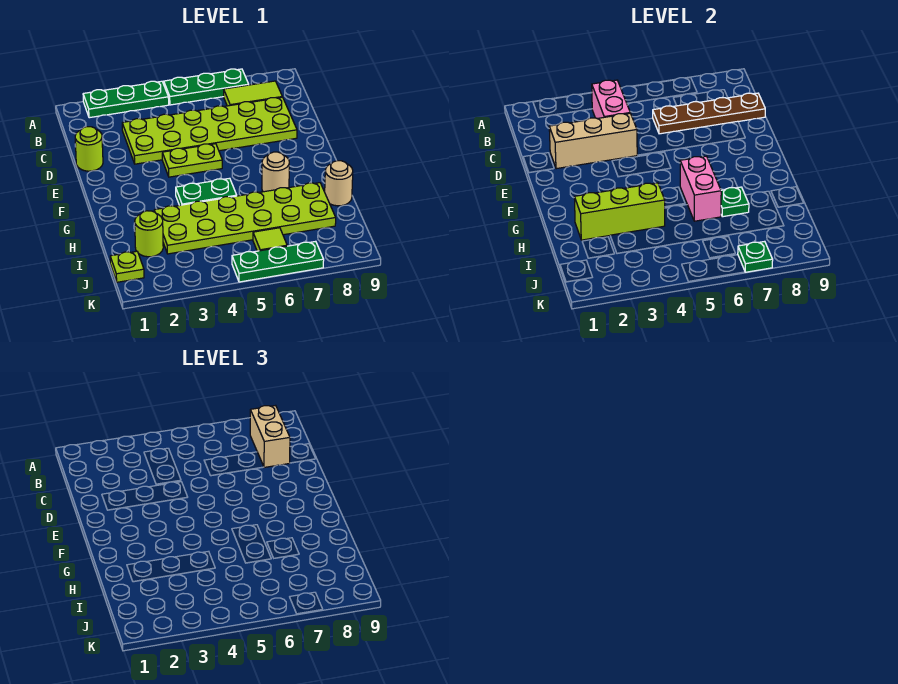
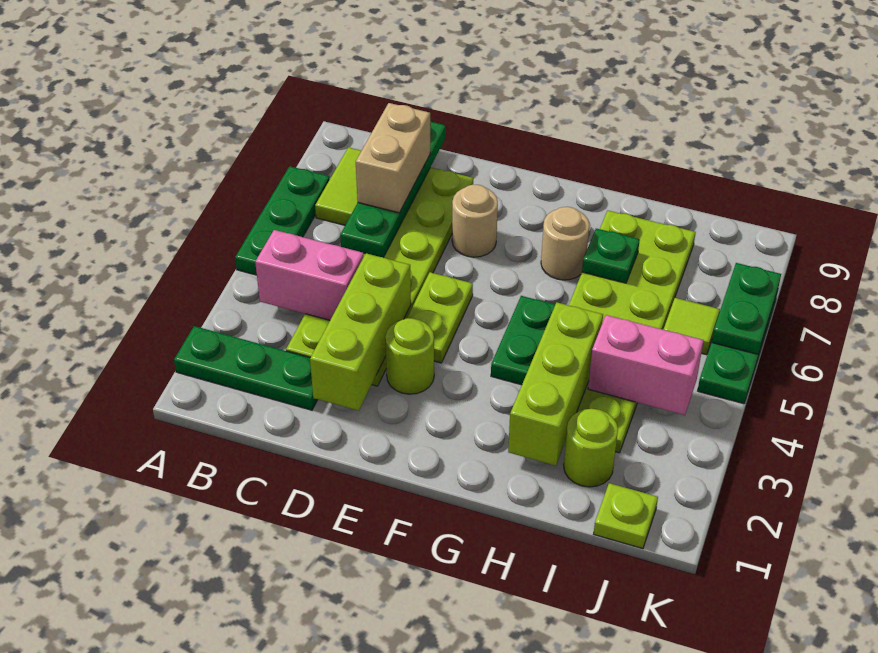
green plate A2:A4 level 1 -> green plate A2:C2 level 1
tan brick B8:C8 level 3 -> tan brick C7:C8 level 3
brown plate C6:C9 level 2 -> green plate C6:C9 level 2
lime round brick D1 level 1 -> lime round brick E3 level 1
tan brick D2:D4 level 2 -> lime brick D2:D4 level 2
pink brick G6:H6 level 2 -> pink brick I4:J4 level 2
tan round brick H9 level 1 -> tan round brick E7 level 1
green plate K7 level 2 -> green plate K6:K7 level 2

